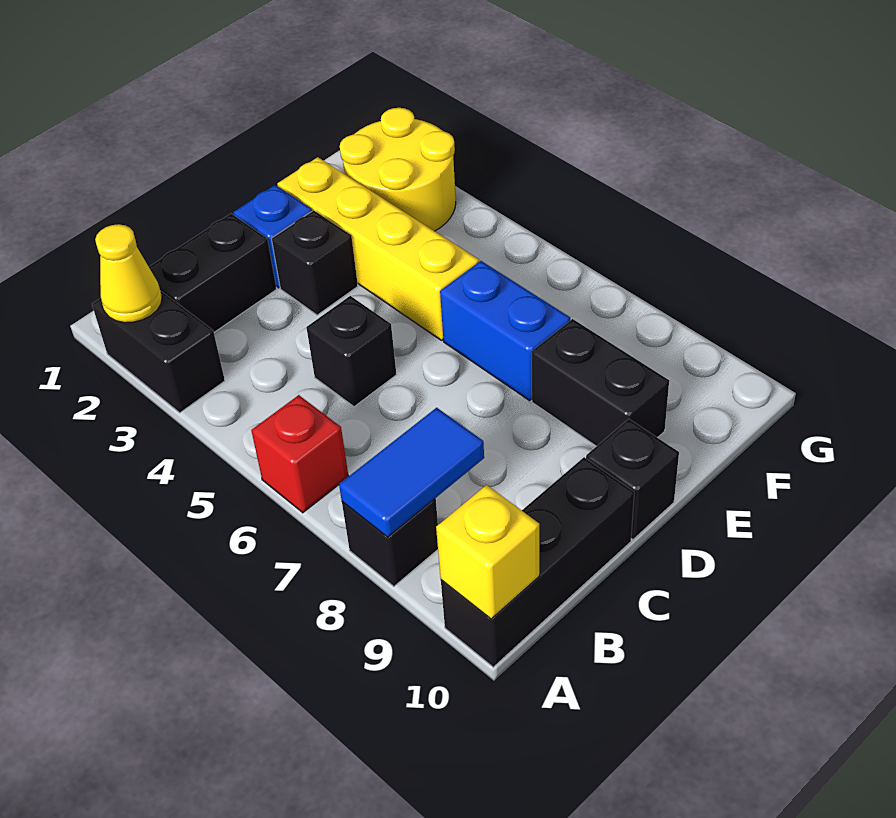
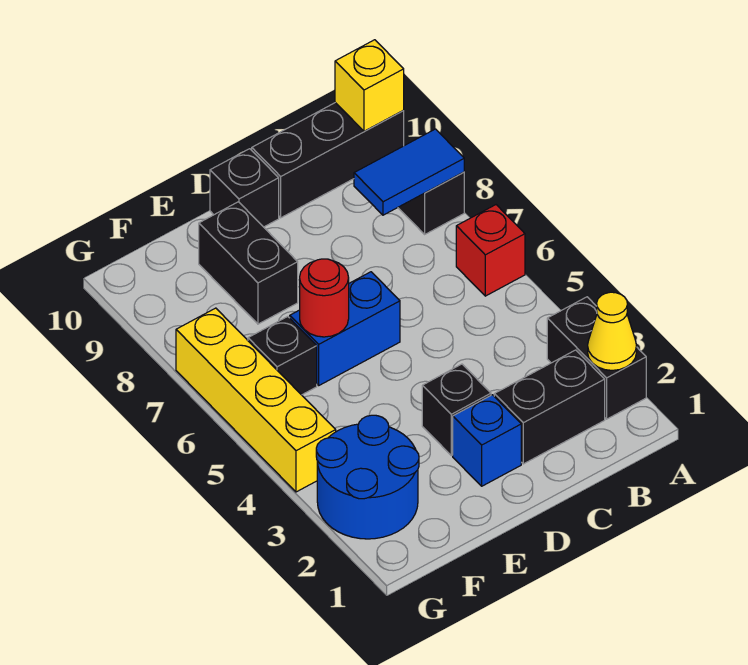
black brick C5 level 1 -> black brick F6 level 1
yellow brick E2:E5 level 1 -> yellow brick G4:G7 level 1
blue brick E6:E7 level 1 -> blue brick D6:E6 level 1
none -> red round brick E6 level 2
yellow round brick F2:G3 level 1 -> blue round brick F2:G3 level 1

